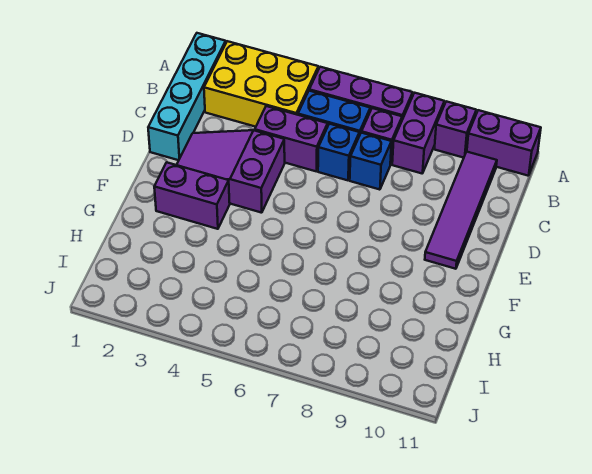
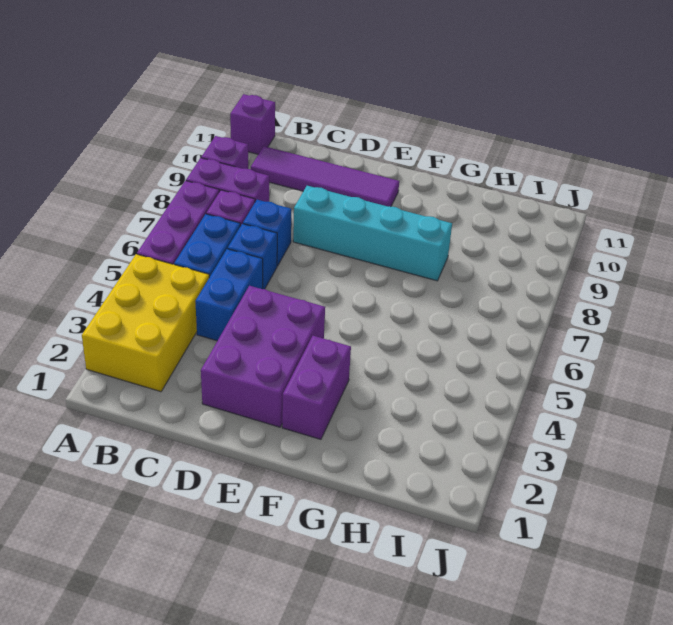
cyan brick A1:D1 level 1 -> cyan brick D8:G8 level 1
purple brick A10:A11 level 1 -> purple brick A11 level 1
purple brick C4:C5 level 1 -> blue brick C4:C5 level 1
purple slope D2:E4 level 1 top 4 -> purple brick D2:E4 level 1

